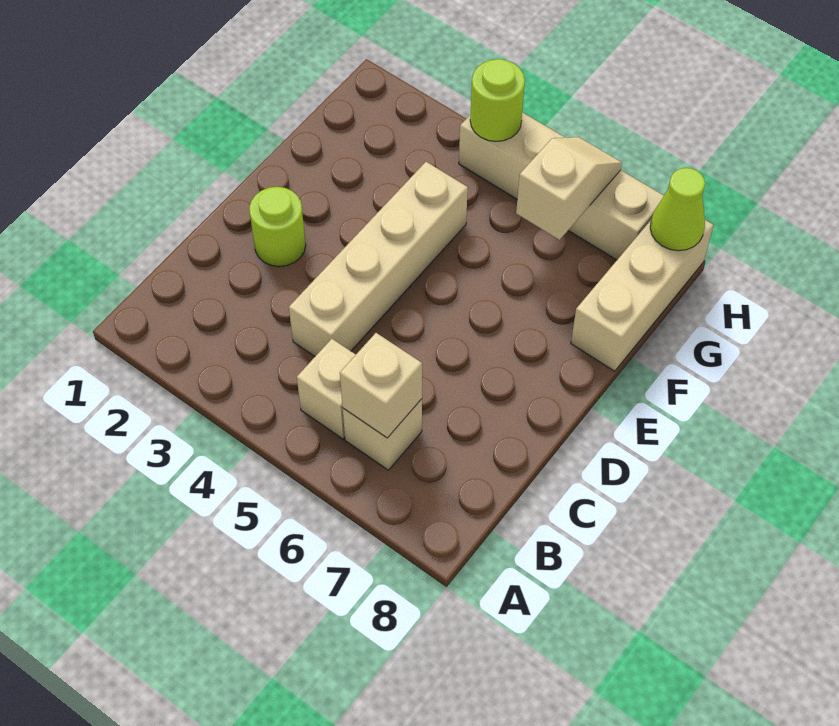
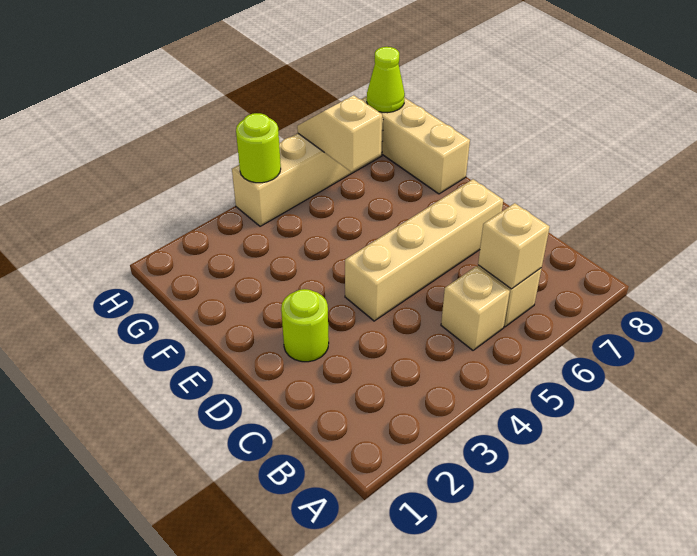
tan brick C4:F4 level 1 -> tan brick D4:D7 level 1

